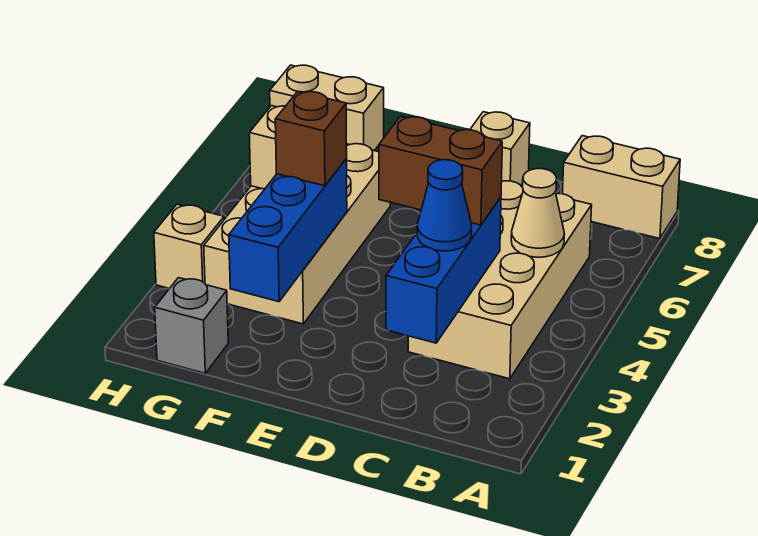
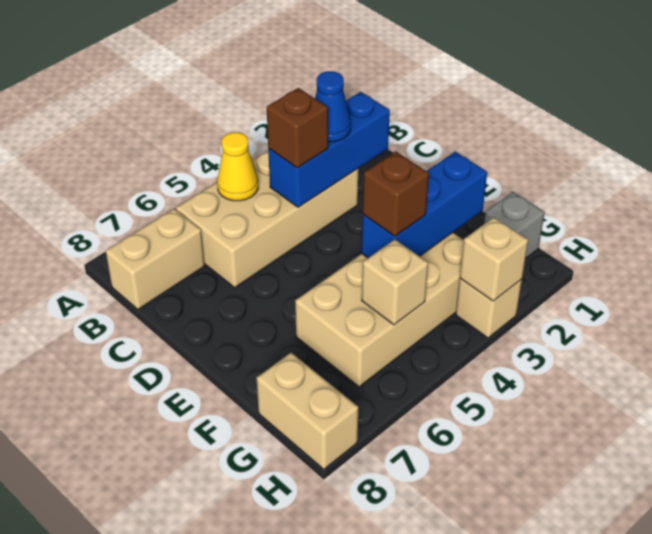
tan brick A8:B8 level 1 -> tan brick B7:B8 level 1
tan cone B5 level 2 -> yellow cone B5 level 2
brown brick C4:D4 level 3 -> brown brick C4 level 3
tan brick D8 level 1 -> tan brick H3 level 2

